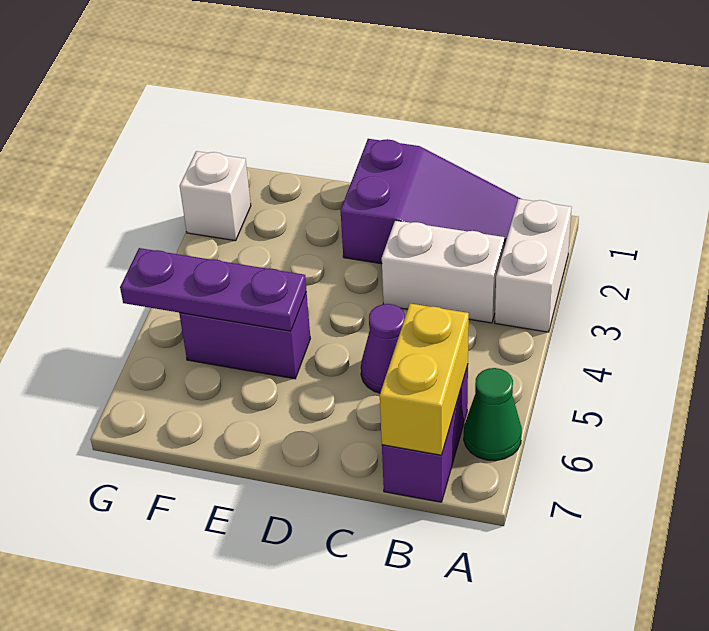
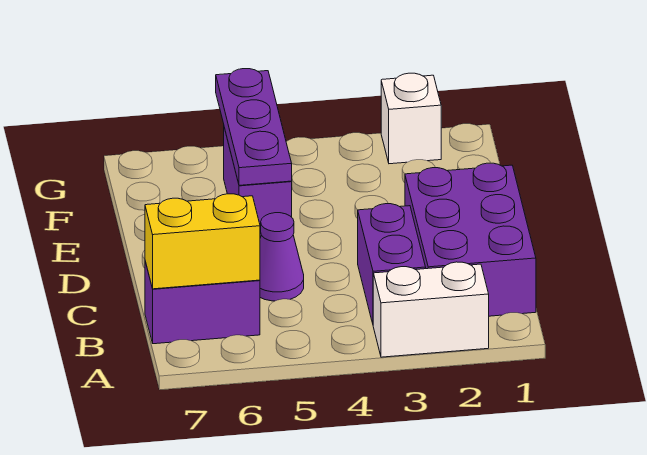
green cone A6 level 1 -> none
purple slope B1:D2 level 1 top D -> purple brick B1:D2 level 1
white brick B3:C3 level 1 -> purple brick B3:C3 level 1

